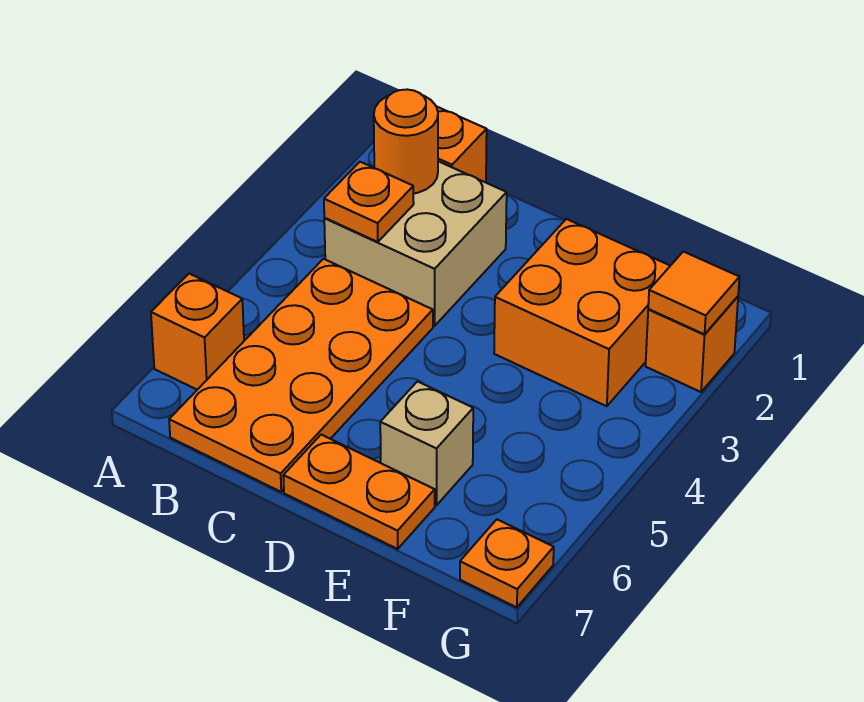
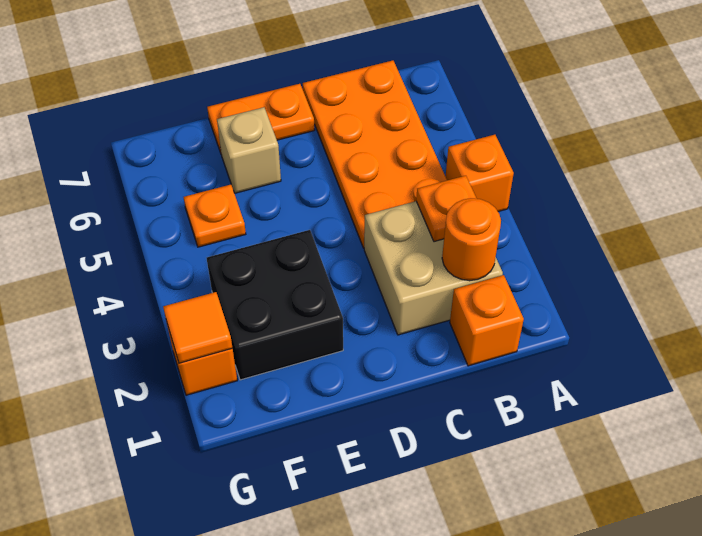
orange brick A6 level 1 -> orange brick A4 level 1
orange brick E2:F3 level 1 -> black brick E2:F3 level 1
orange plate G7 level 1 -> orange plate F5 level 1

